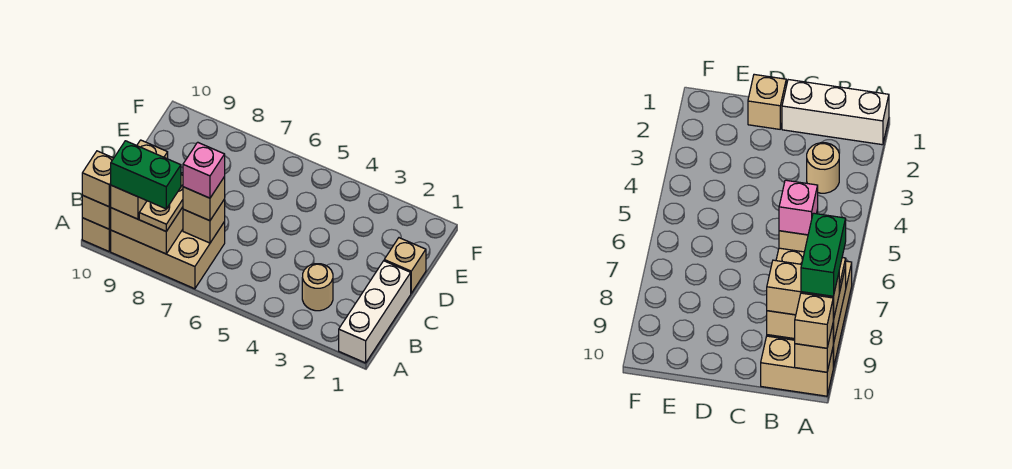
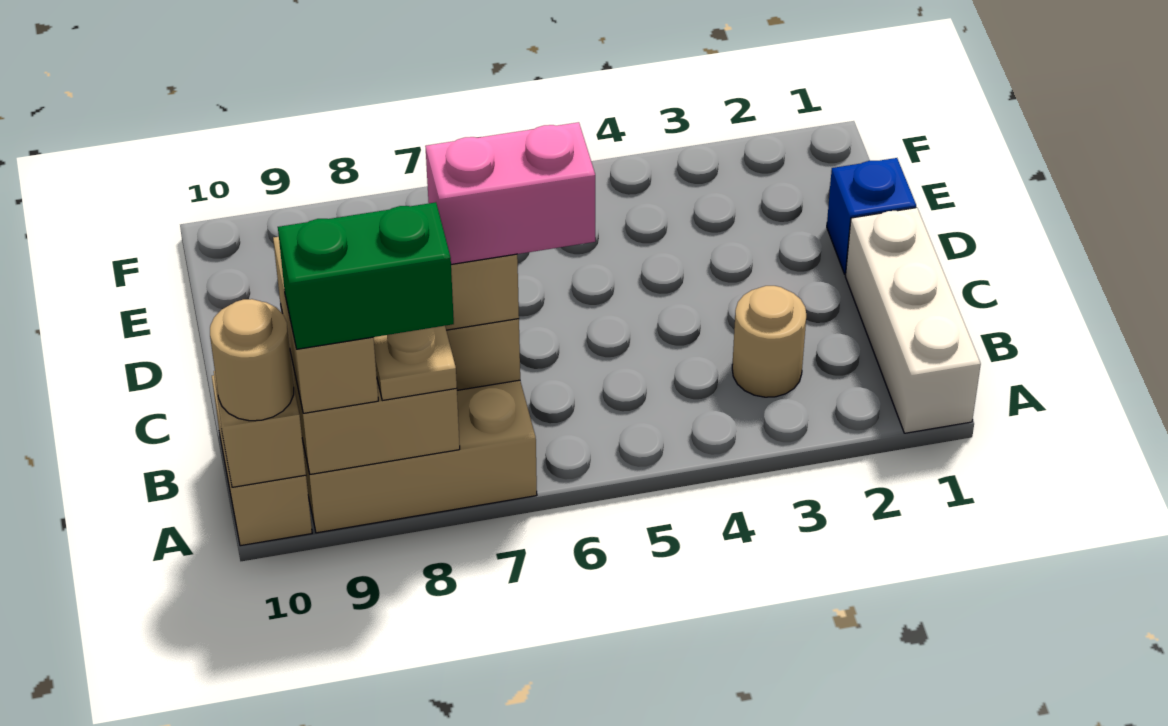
tan brick A10 level 3 -> tan round brick A10 level 3
pink brick B7 level 4 -> pink brick B6:B7 level 4
tan brick D1 level 1 -> blue brick D1 level 1

